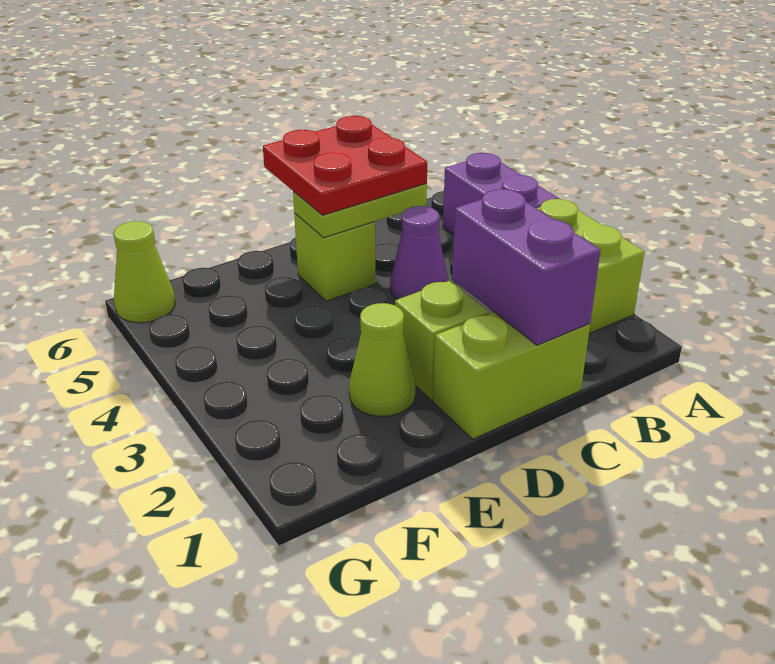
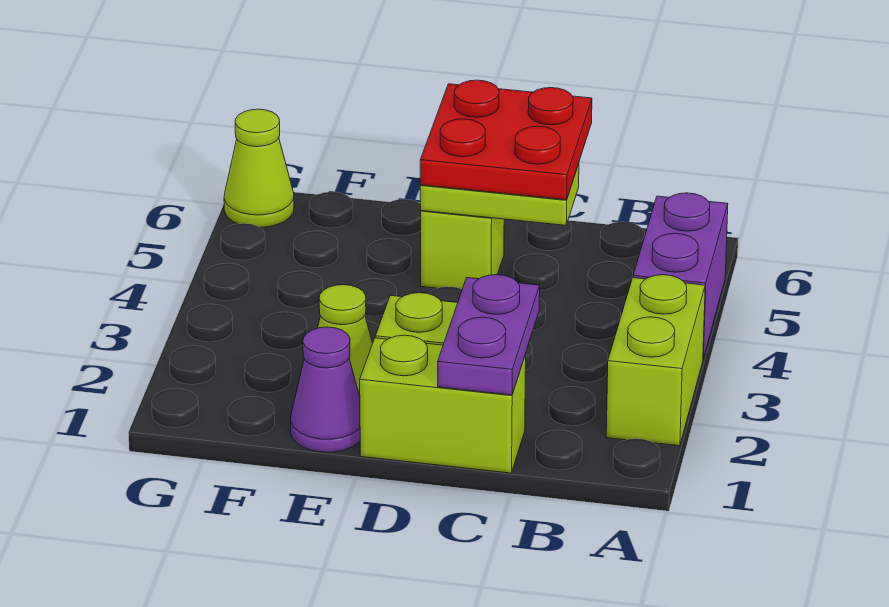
purple brick C1:C2 level 2 -> purple plate C1:C2 level 2
purple cone C4 level 1 -> purple cone E1 level 1

